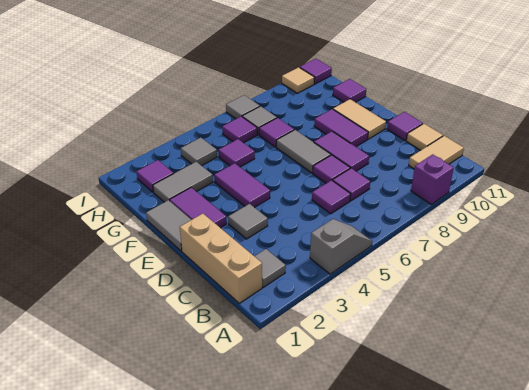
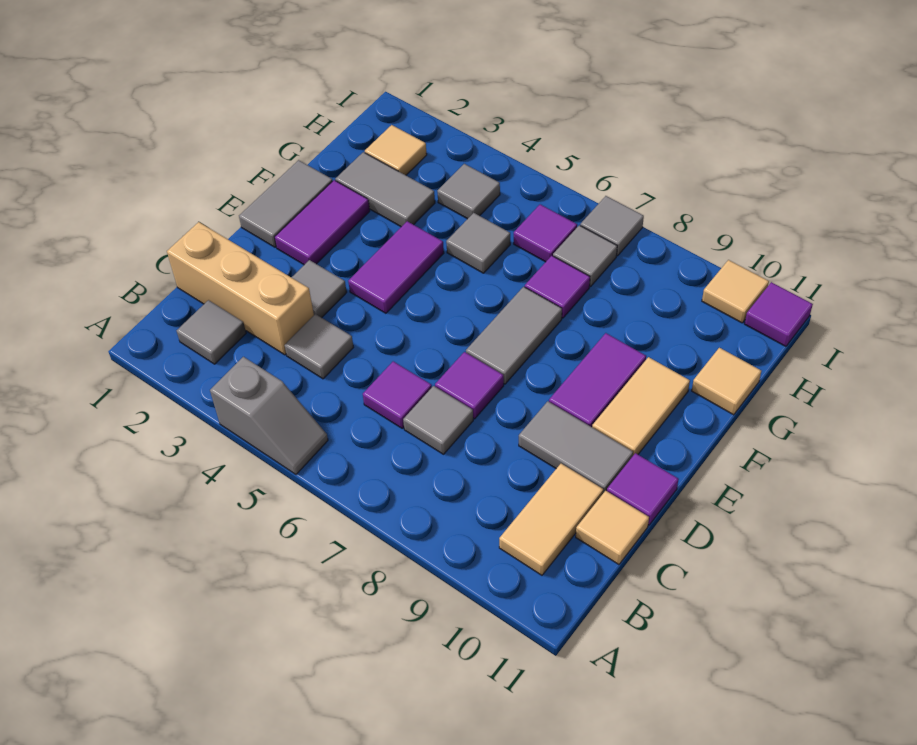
purple brick A9 level 1 -> none
tan brick B1:D1 level 1 -> tan brick C1:C3 level 1
tan tile B10:B11 level 1 -> tan tile B10:C10 level 1
none -> grey tile C4 level 1
purple tile C7 level 1 -> grey tile C7 level 1
purple tile D8:E8 level 1 -> none
none -> grey tile D9:D10 level 1
purple tile G5 level 1 -> grey tile G5 level 1
purple tile G11 level 1 -> tan tile G11 level 1
purple tile H2 level 1 -> tan tile H2 level 1

